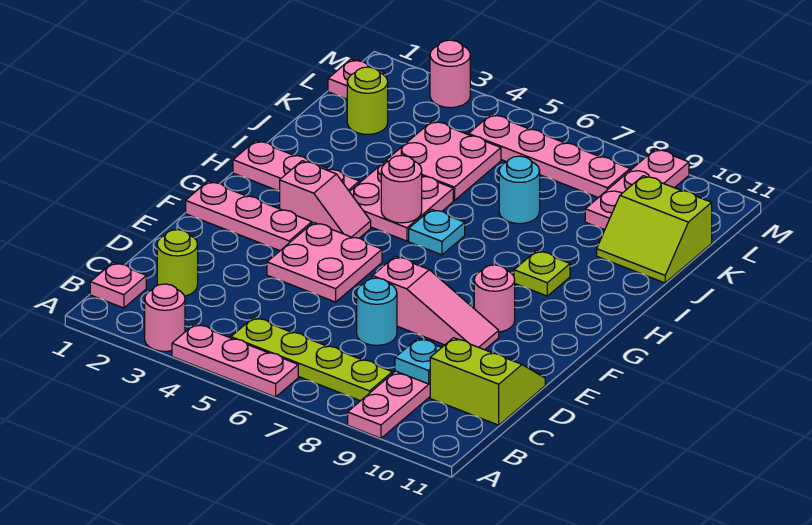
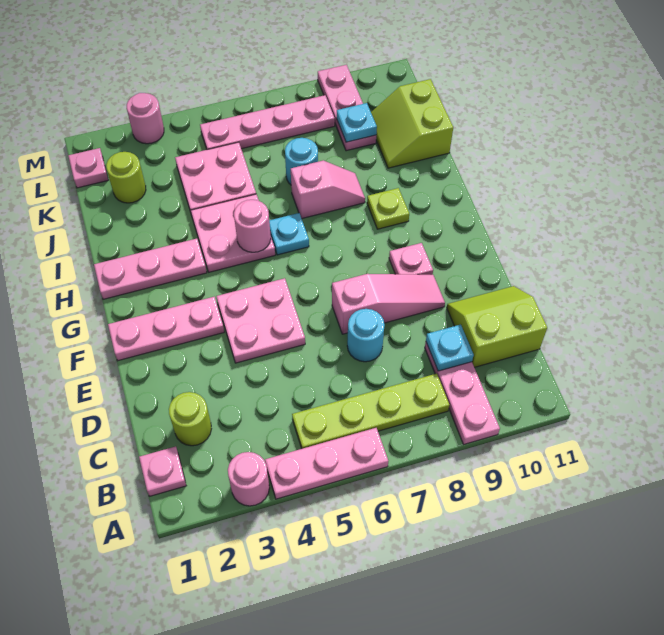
pink round brick F9 level 1 -> pink plate F9 level 1
pink slope G3:G4 level 1 top 3 -> pink slope I7:I8 level 1 top 7
lime slope J10:K11 level 1 top K -> lime slope J10:K11 level 1 top 11
none -> cyan plate K9 level 2

